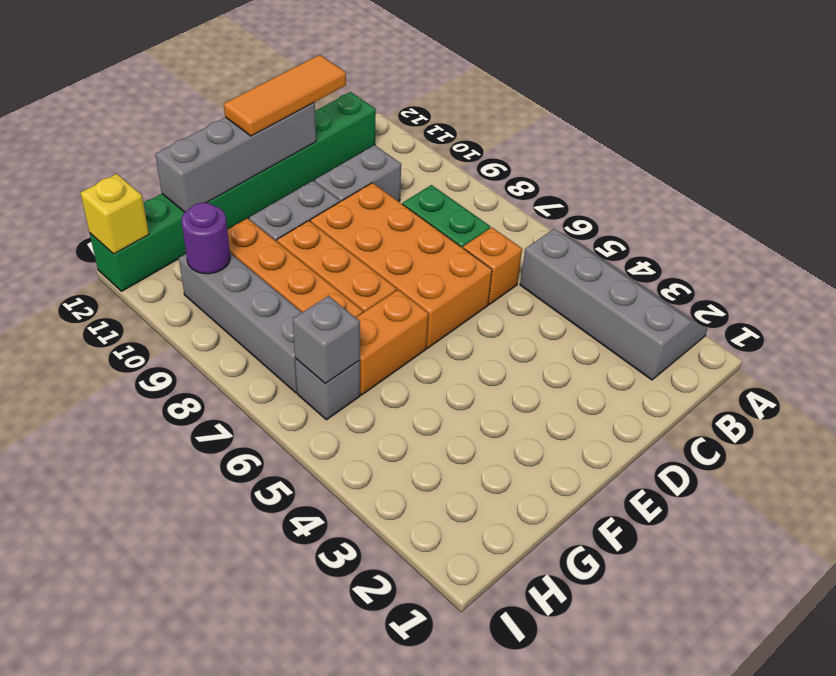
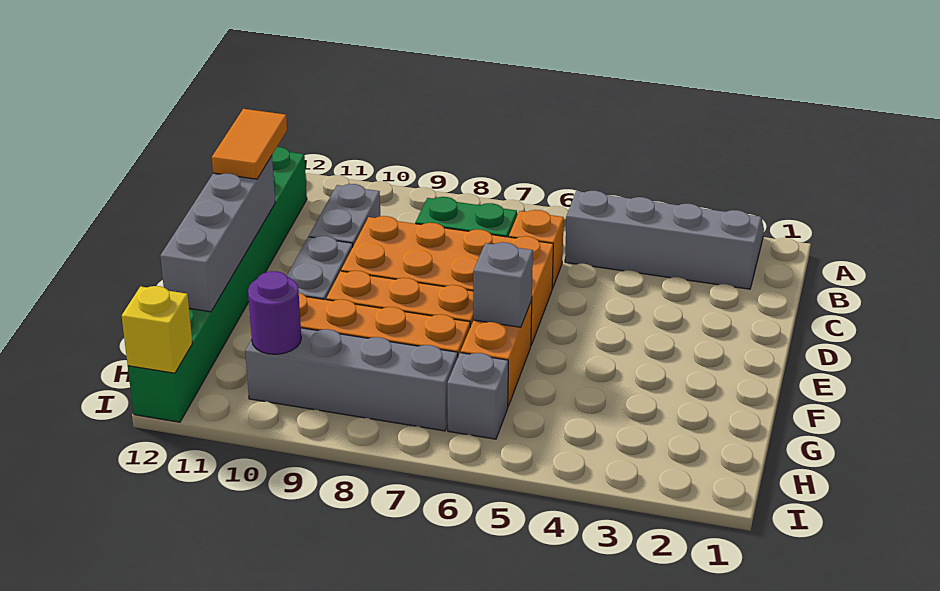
orange tile C12:E12 level 3 -> orange tile C12:D12 level 3
grey brick H6 level 2 -> grey brick F6 level 2

